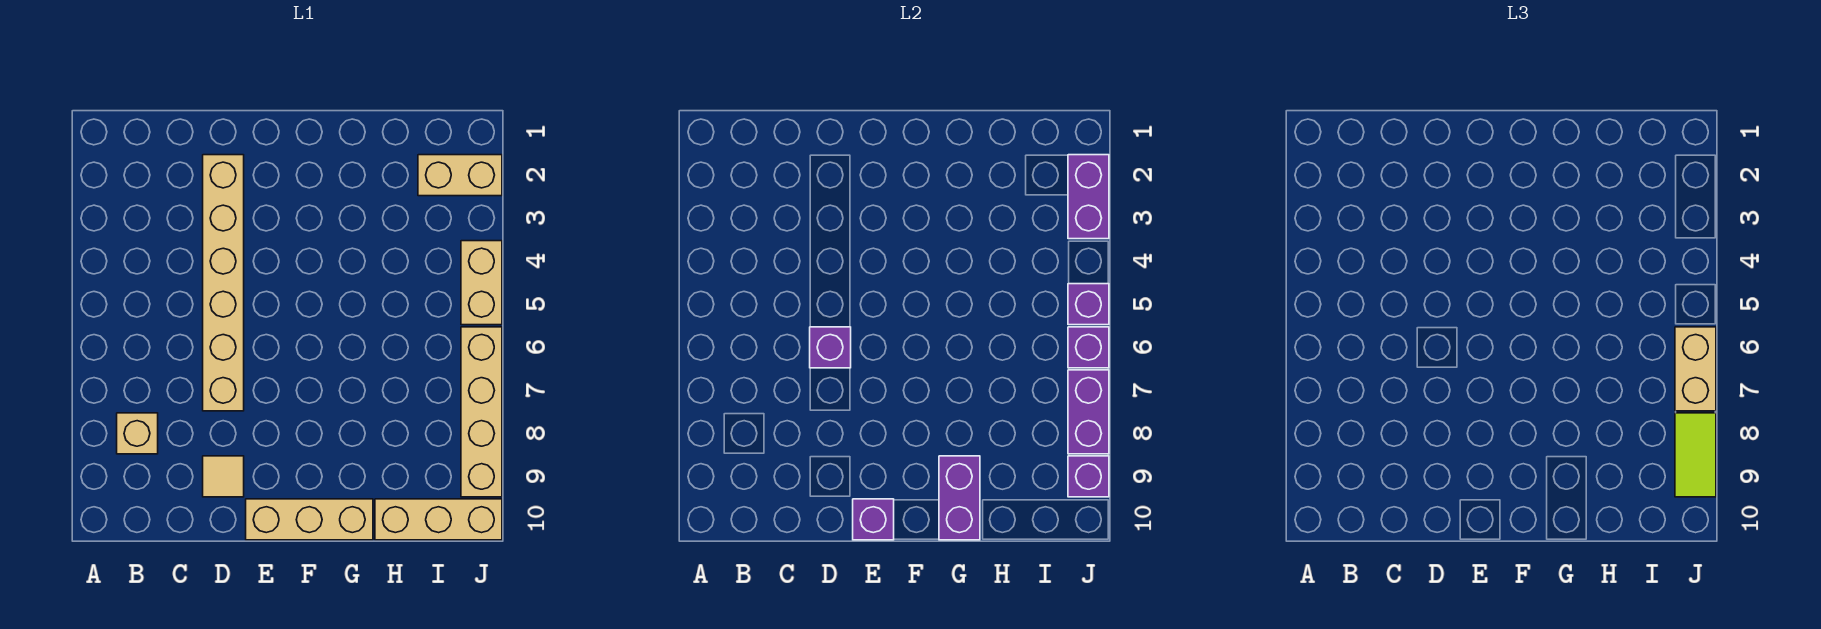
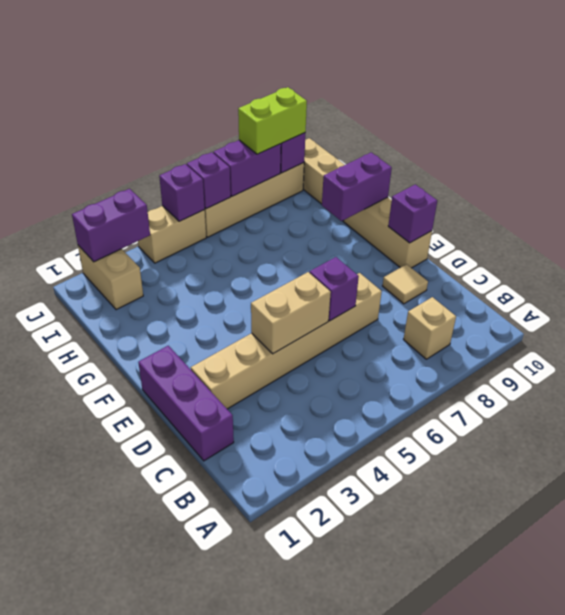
none -> purple brick C1:E1 level 1
tan brick J6:J7 level 3 -> tan brick D4:D5 level 2
lime tile J8:J9 level 3 -> lime brick J8:J9 level 3

